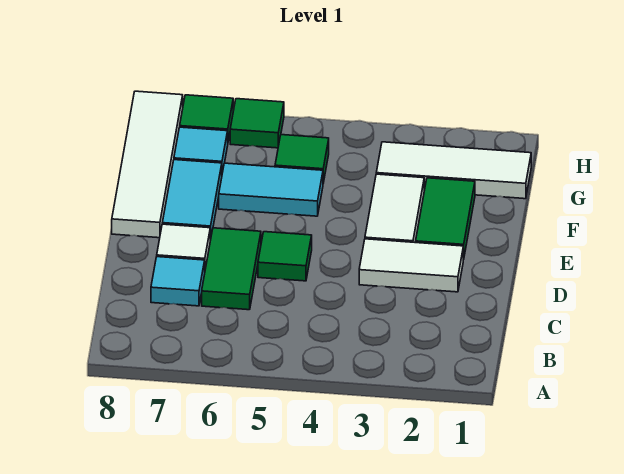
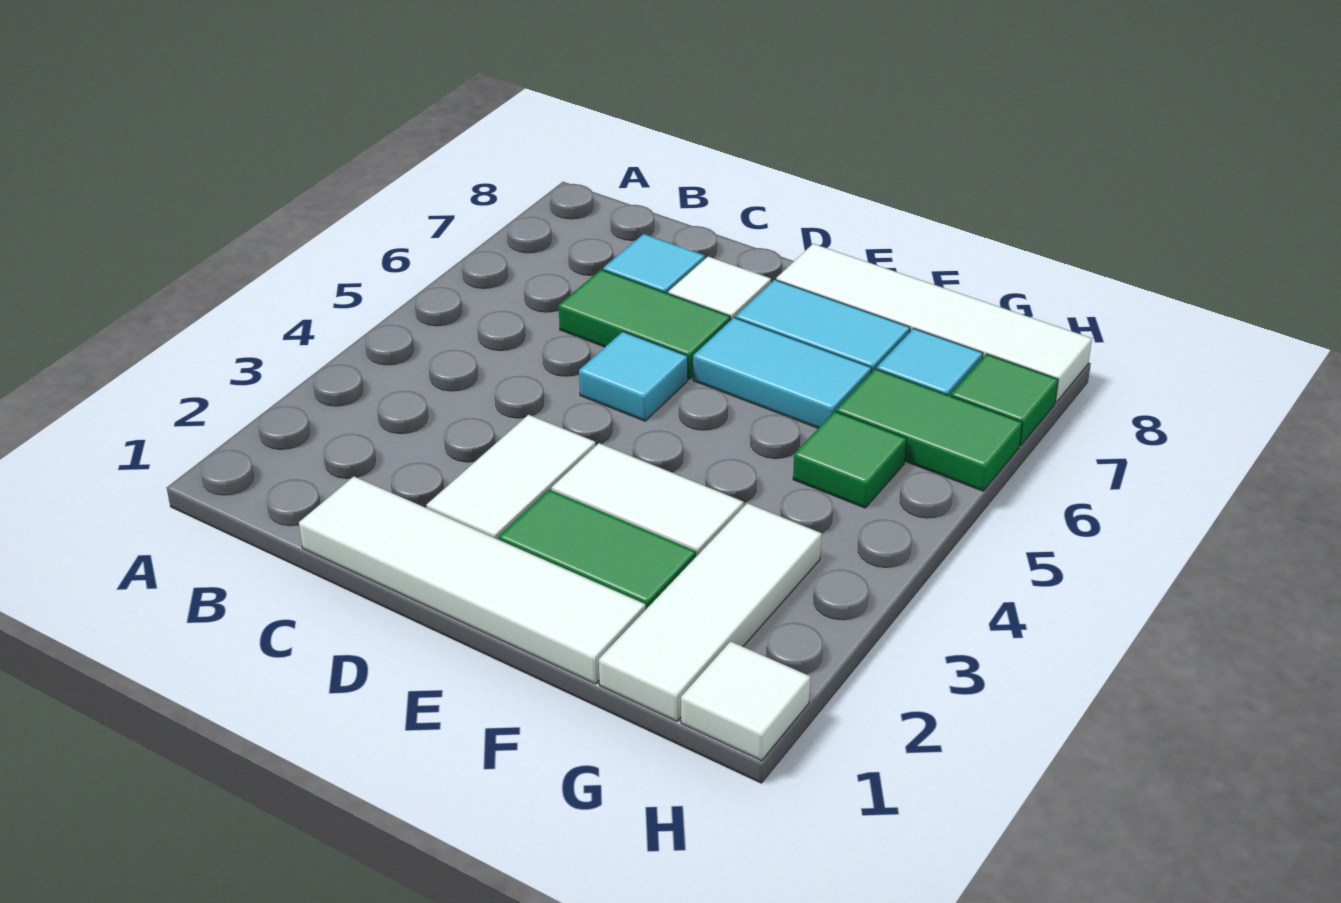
none -> white tile C1:F1 level 1
green tile D5 level 1 -> cyan tile D5 level 1
cyan tile F5:F6 level 1 -> cyan tile E6:F6 level 1
none -> white tile H1 level 1
green tile H6 level 1 -> green tile G6:H6 level 1

